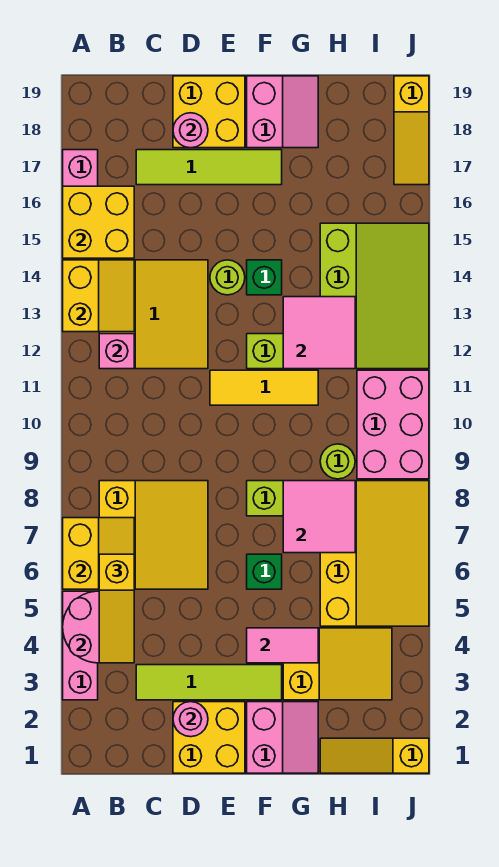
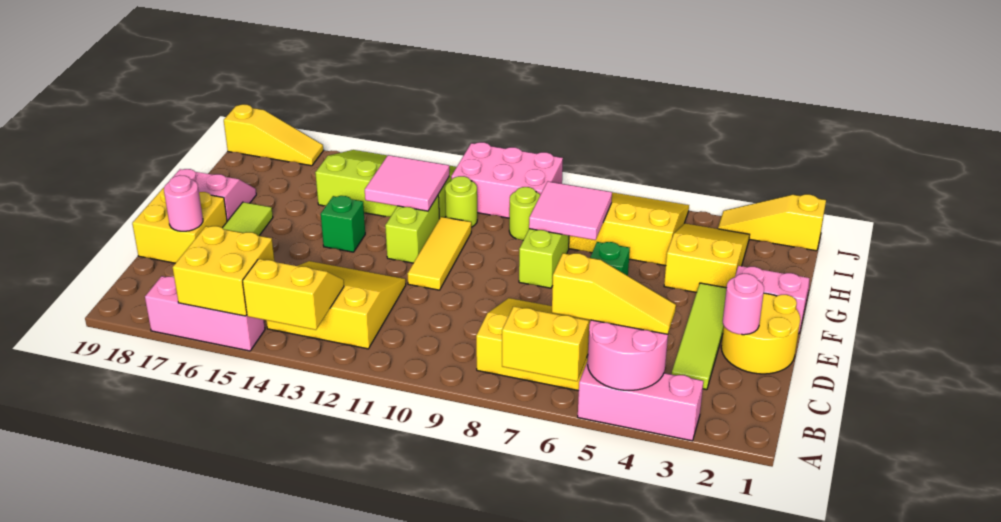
pink brick B12 level 2 -> none
yellow brick D1:E2 level 1 -> yellow round brick D1:E2 level 1
lime round brick E14 level 1 -> lime round brick H11 level 1
pink tile F4:G4 level 2 -> none
yellow slope H1:J1 level 1 top J -> yellow slope J1:J3 level 1 top 1

